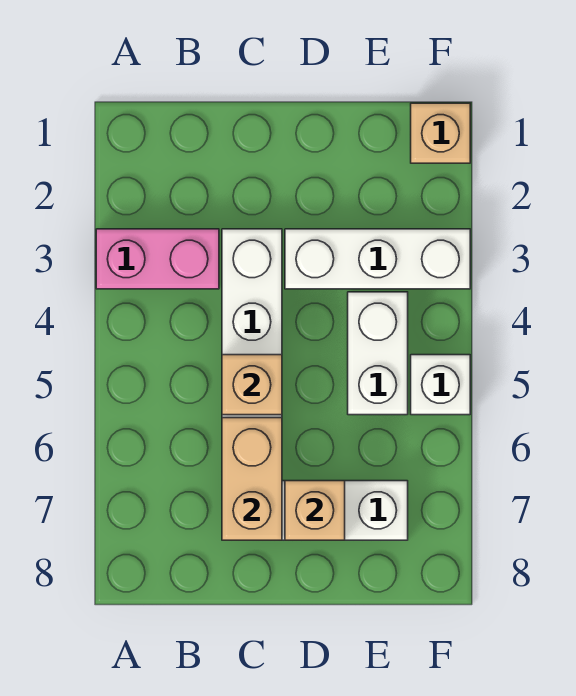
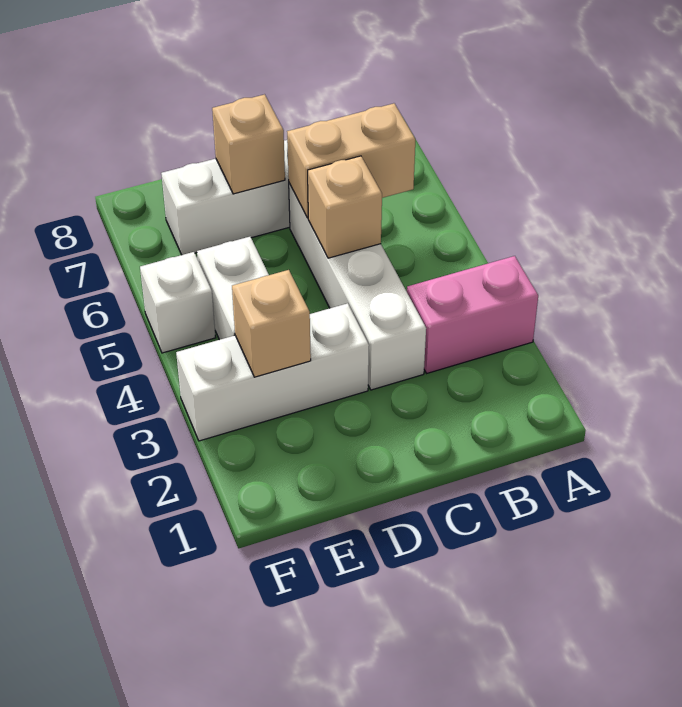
tan brick C6:C7 level 2 -> tan brick B6:C6 level 2
tan brick F1 level 1 -> tan brick E3 level 2

